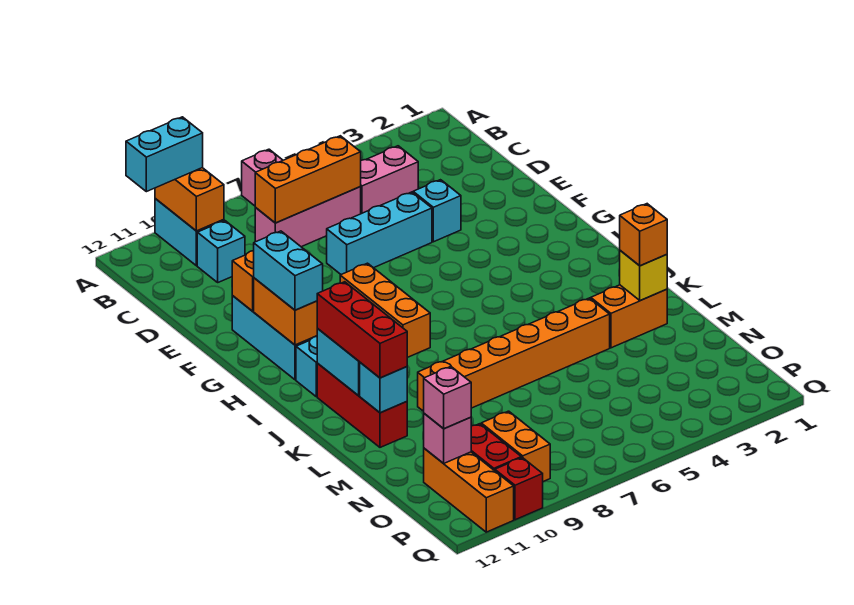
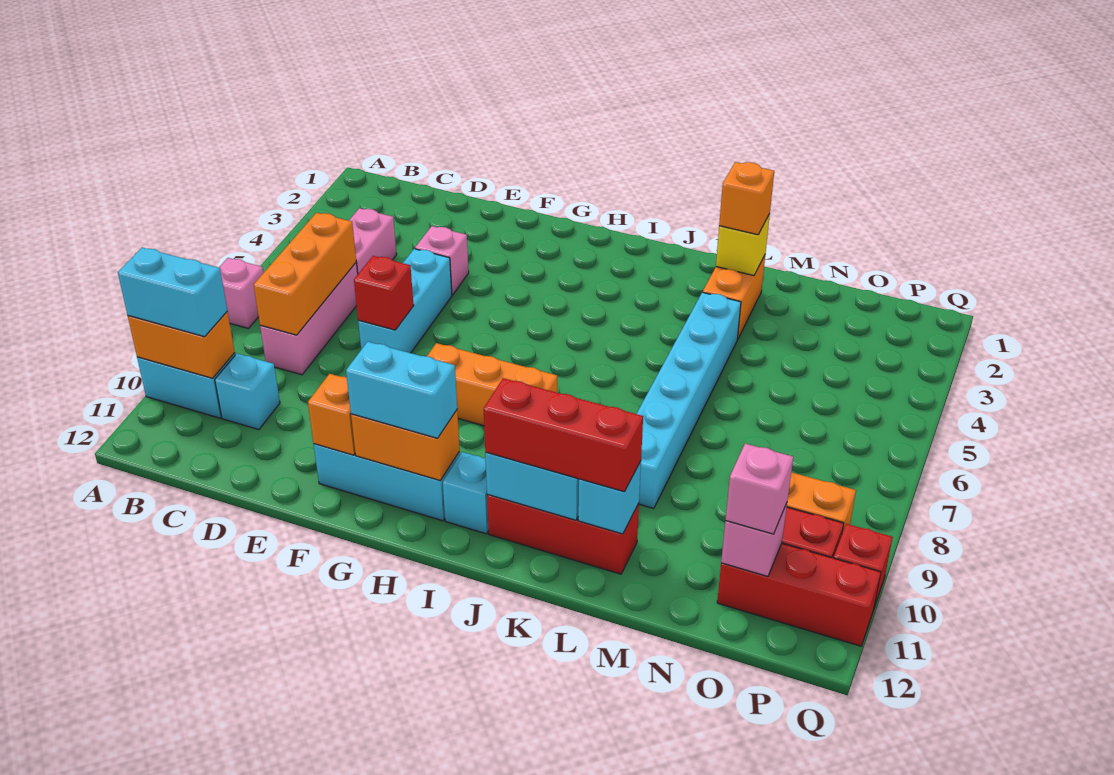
cyan brick A10:A11 level 3 -> cyan brick A10:B10 level 3
cyan brick E4 level 1 -> pink brick E4 level 1
none -> red brick E7 level 2
orange brick L4:L9 level 1 -> cyan brick L4:L9 level 1
orange brick O11:Q11 level 1 -> red brick O11:Q11 level 1

